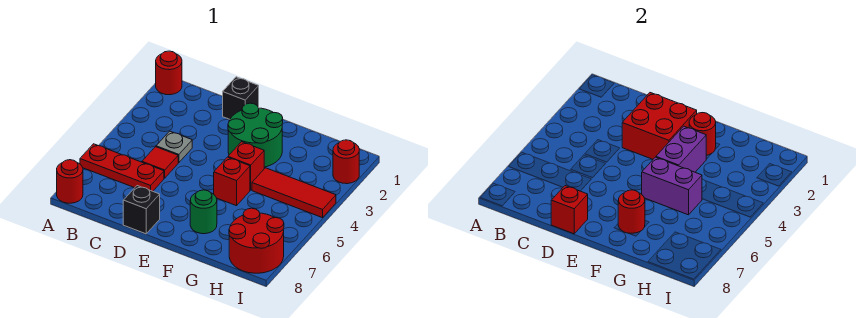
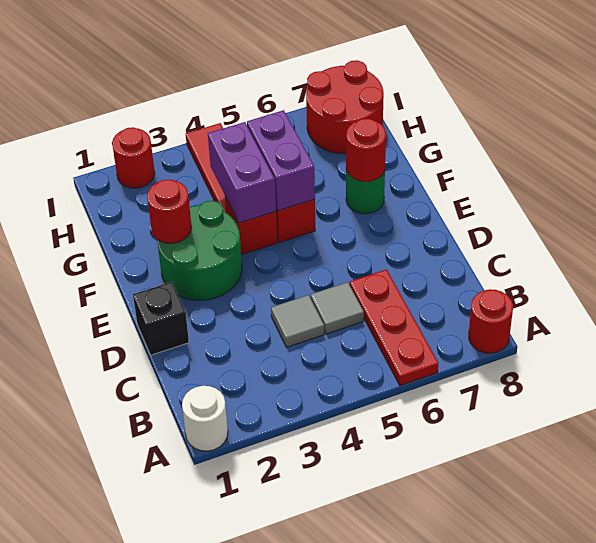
red round brick A1 level 1 -> white round brick A1 level 1
grey plate C4 level 1 -> grey tile C4 level 1
red tile C5 level 1 -> grey tile C5 level 1
red brick D2:E3 level 2 -> none
black brick D8 level 1 -> none
red brick D8 level 2 -> none
purple brick F3:F4 level 2 -> purple brick F4:G4 level 2

